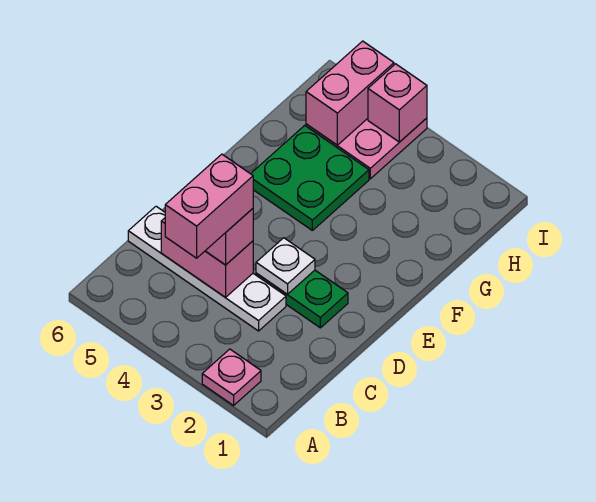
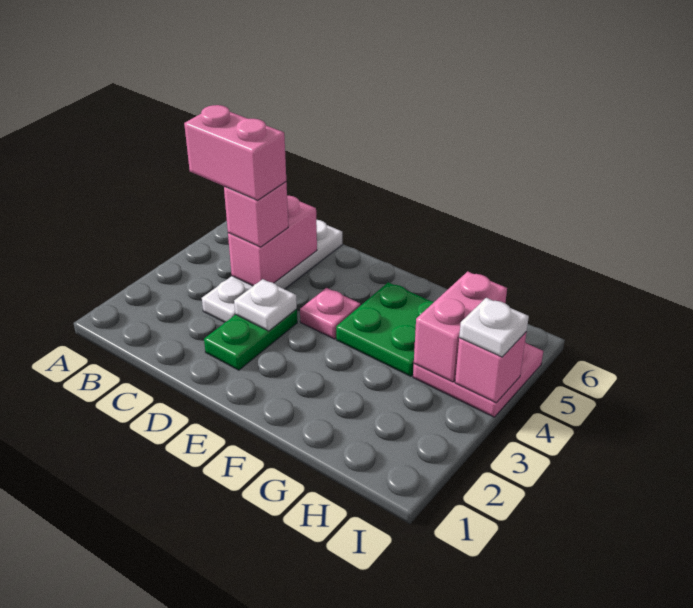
pink plate A2 level 1 -> pink plate E4 level 1
pink brick H5:I5 level 2 -> pink brick H4:H5 level 2
none -> white plate I4 level 3

